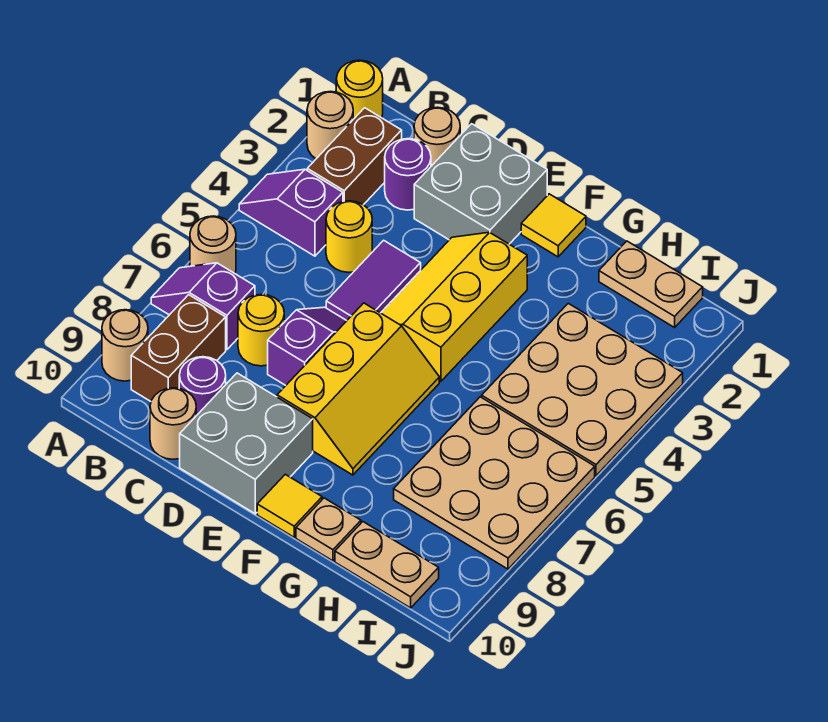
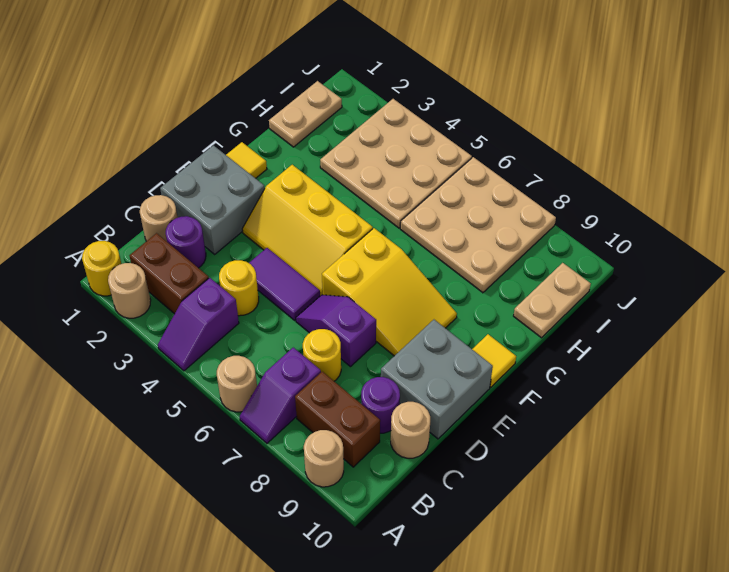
yellow slope E6:F8 level 1 top E -> yellow slope E6:F8 level 1 top 6
tan plate G10 level 1 -> none

